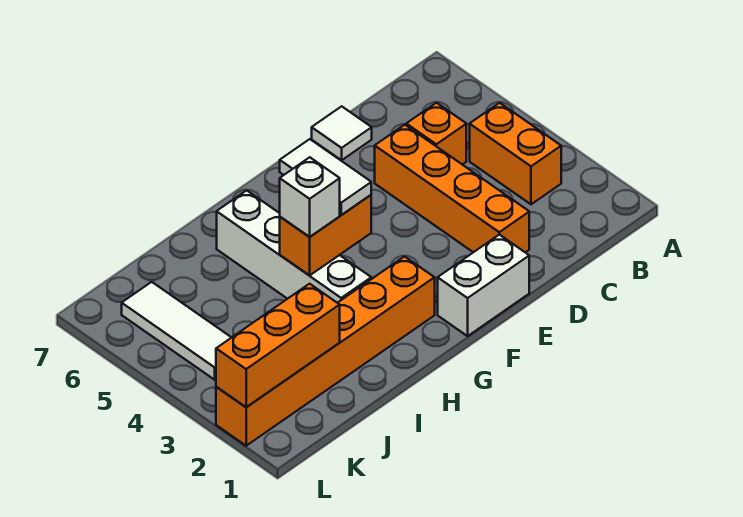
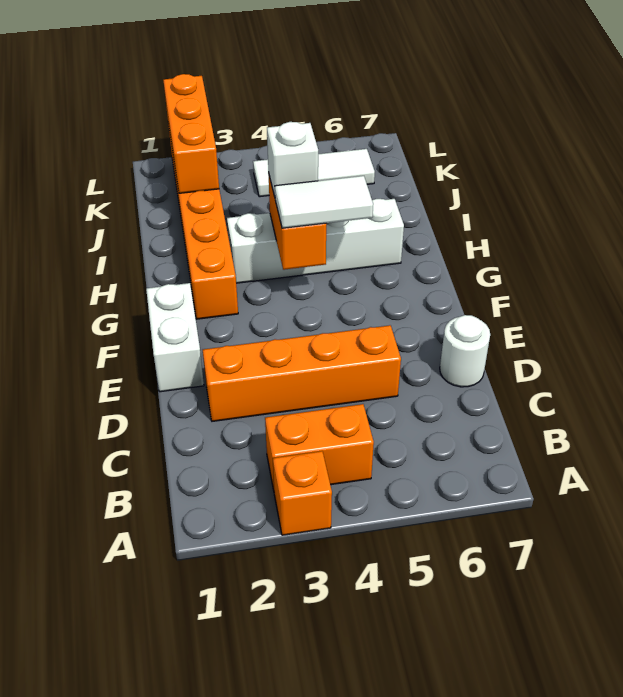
orange brick C5 level 1 -> orange brick A3 level 1
white tile D7 level 1 -> white round brick D7 level 1

